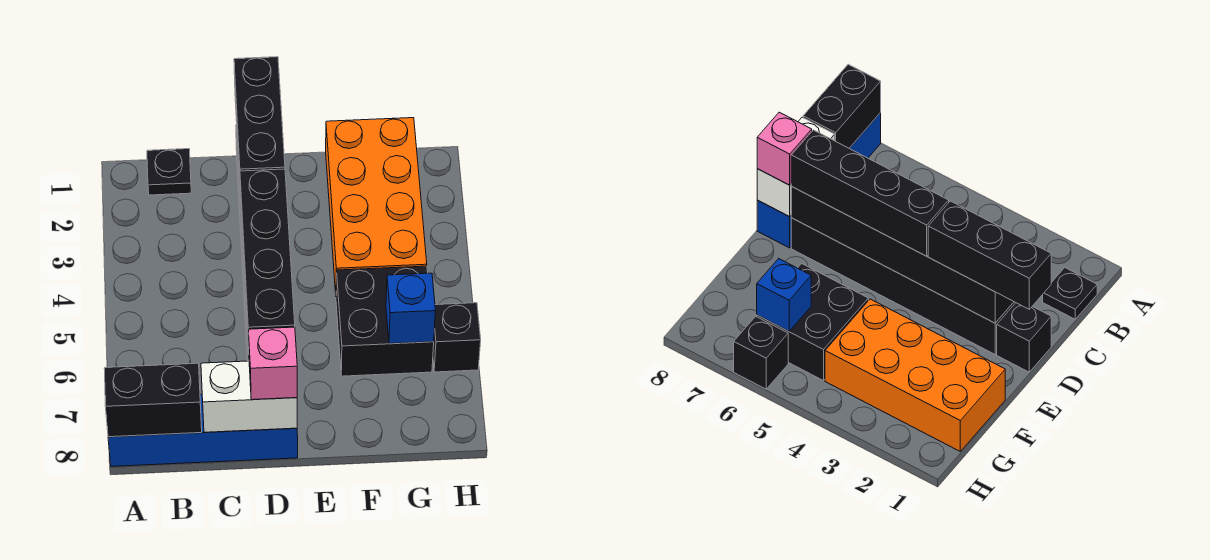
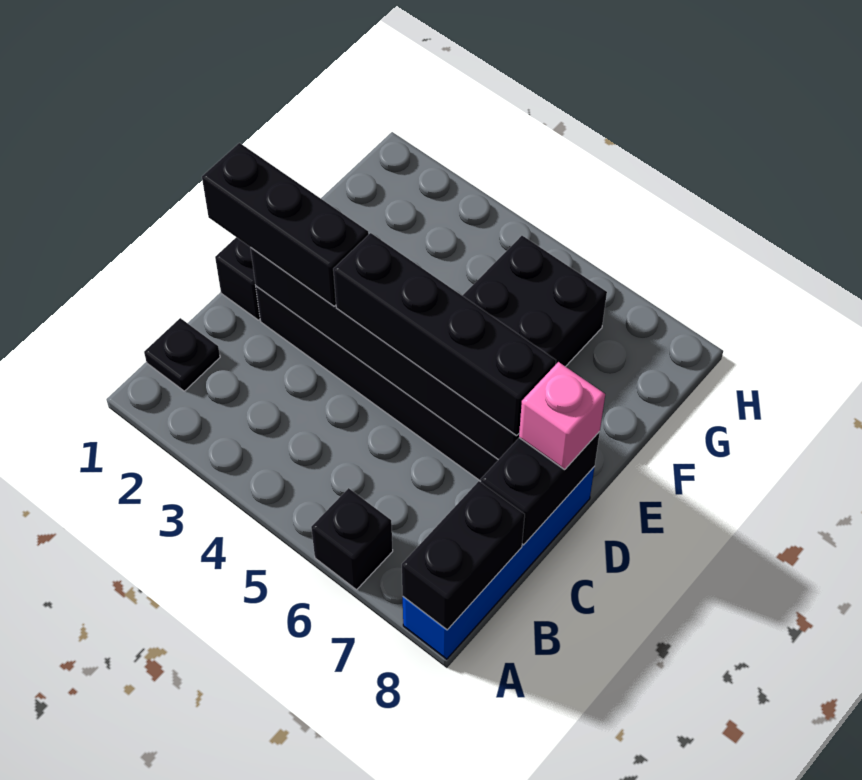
white brick C8:D8 level 2 -> black brick C8:D8 level 2
orange brick F1:G4 level 1 -> none
blue brick G6 level 2 -> none
black brick H6 level 1 -> black brick A6 level 1

